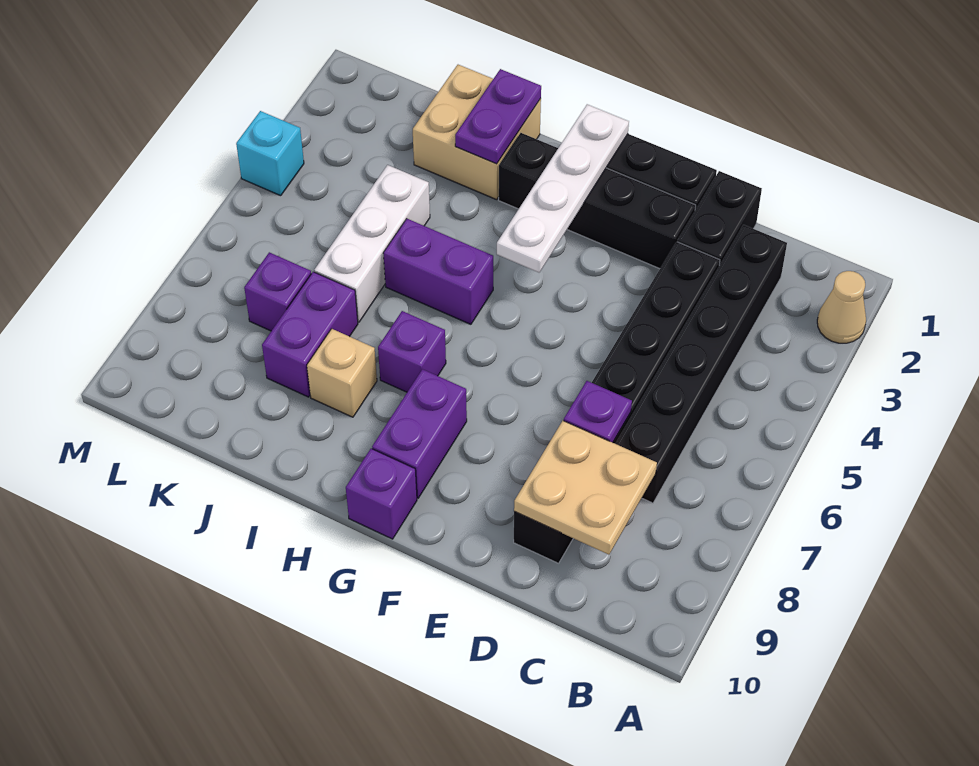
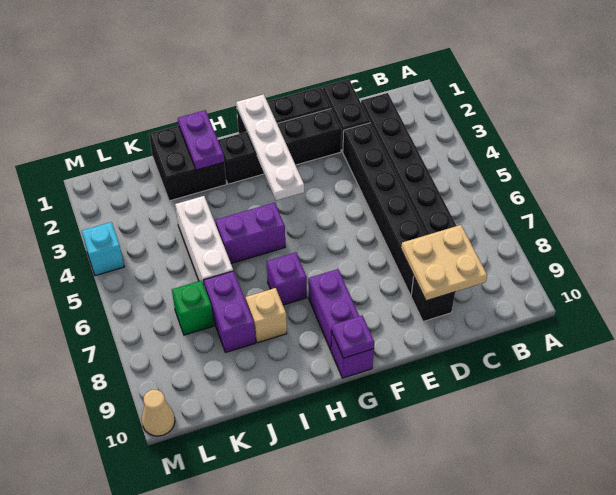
tan cone A2 level 1 -> tan cone M10 level 1
purple plate D7 level 2 -> purple plate G10 level 2
tan brick I1:J2 level 1 -> black brick I1:J2 level 1
purple brick K7 level 1 -> green brick K7 level 1

